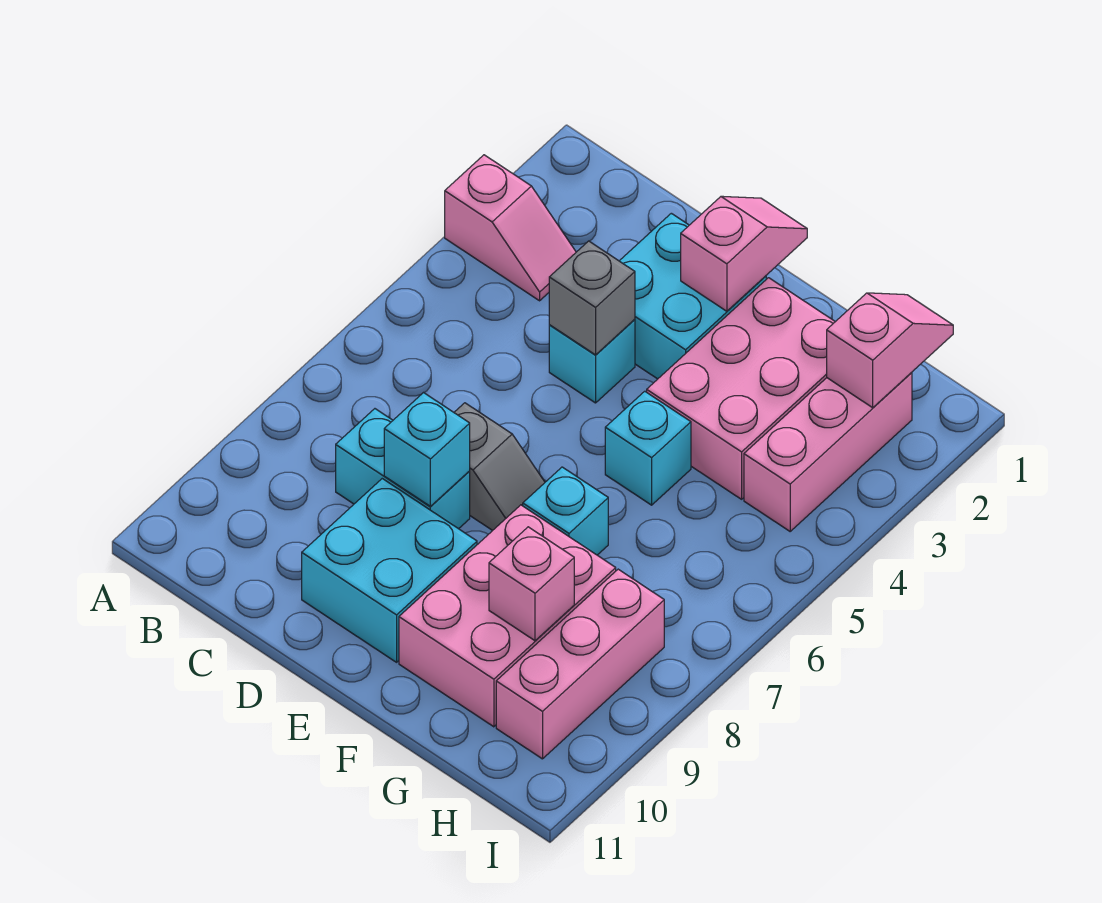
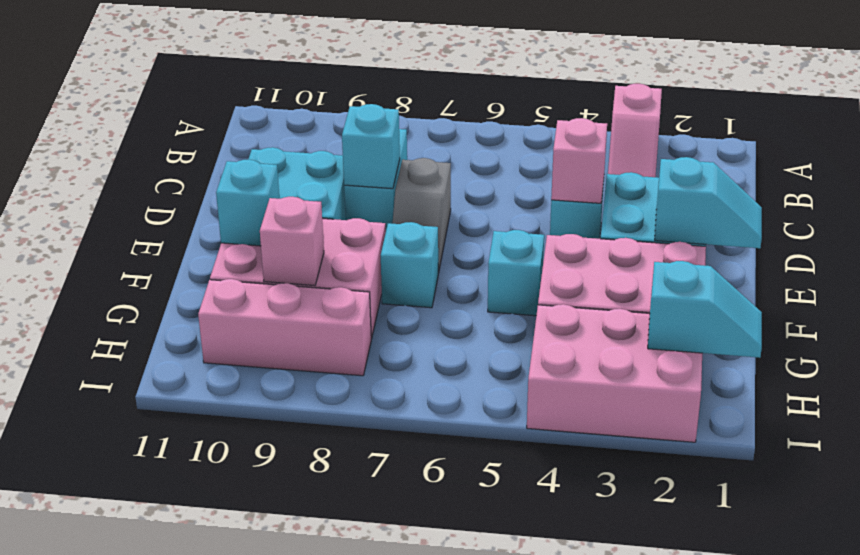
grey brick D4 level 2 -> pink brick D4 level 2
pink slope E1:E2 level 2 top 2 -> cyan slope E1:E2 level 2 top 2
none -> cyan brick F10 level 2
pink slope H1:H2 level 2 top 2 -> cyan slope H1:H2 level 2 top 2
pink brick H2:H4 level 1 -> pink brick H2:I4 level 1

